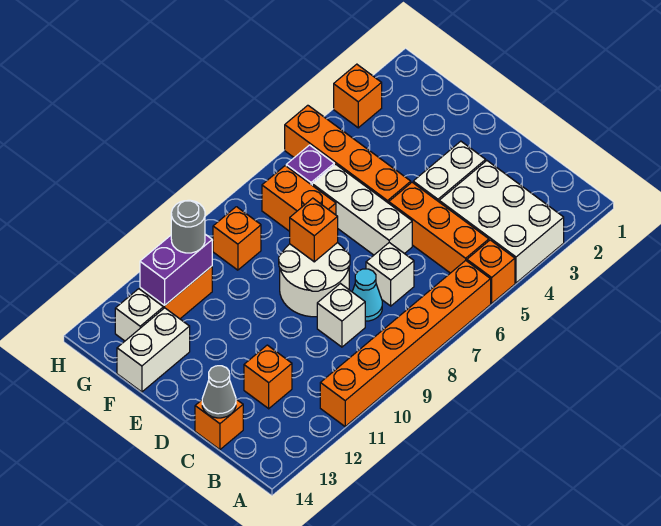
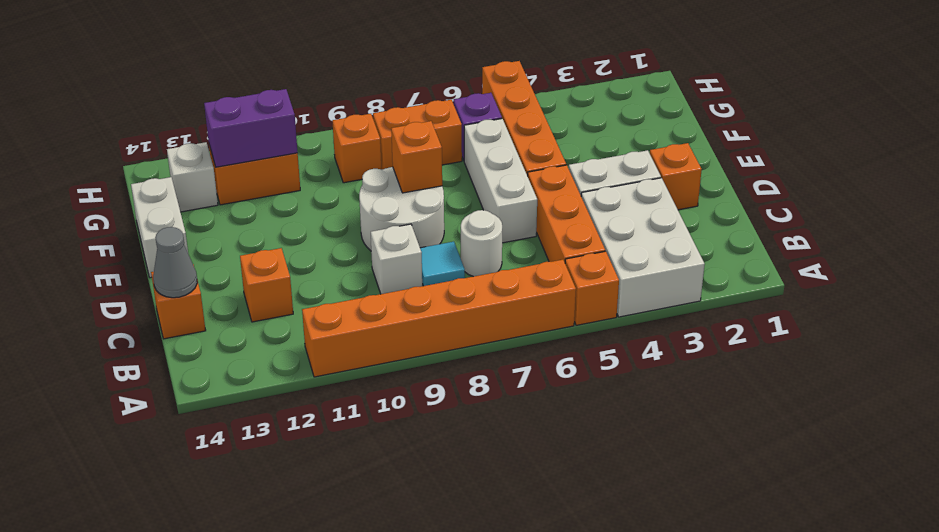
white brick C7 level 1 -> white round brick C7 level 1
cyan cone C8 level 1 -> cyan tile C8 level 1
orange brick F7:G7 level 1 -> orange brick G7:G8 level 1
white brick F13:F14 level 1 -> white brick E14:F14 level 1
grey round brick G11 level 3 -> none
orange brick H3 level 1 -> orange brick D2 level 1

